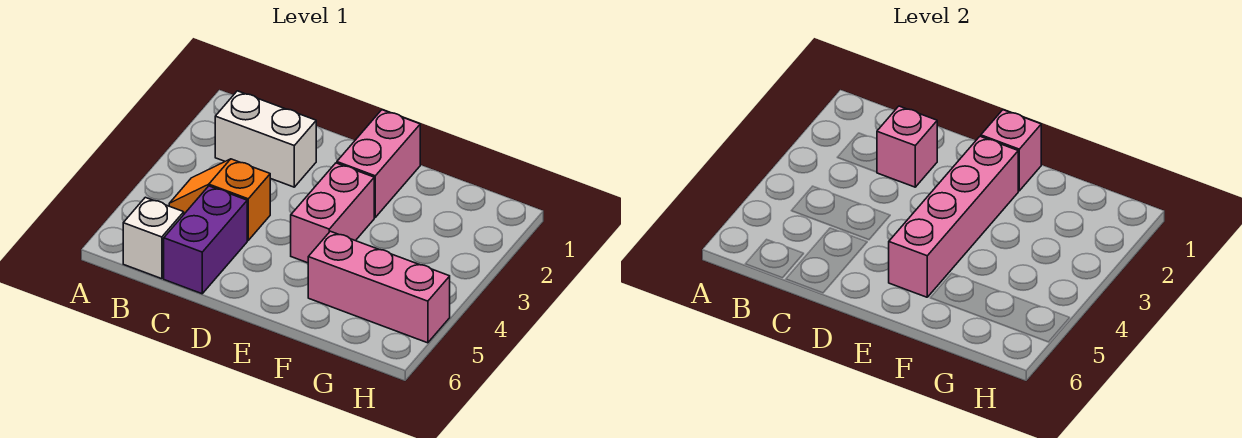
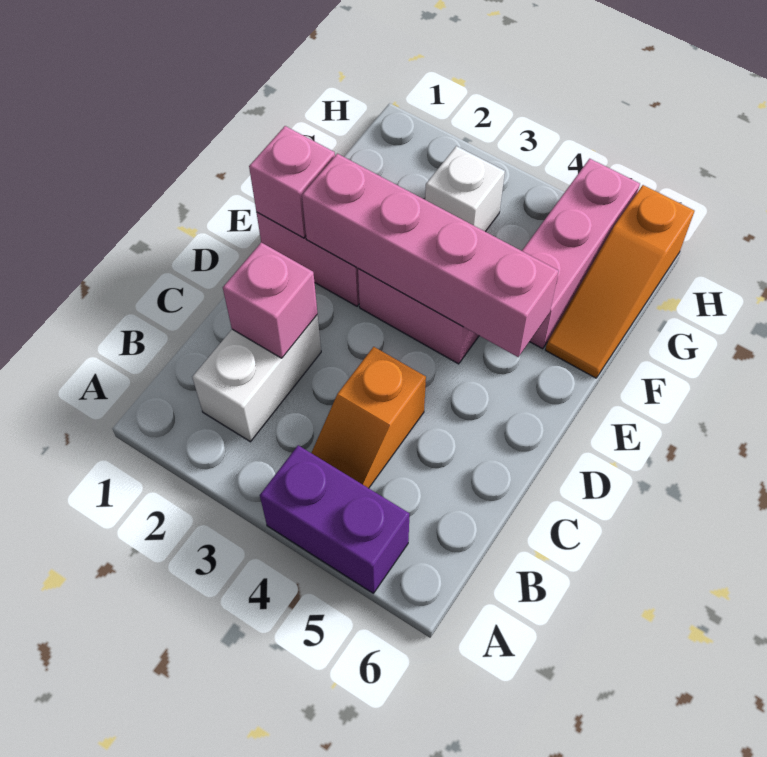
white brick B6 level 1 -> white brick G3 level 1
purple brick C5:C6 level 1 -> purple brick A4:A5 level 1
none -> orange slope F6:H6 level 1 top H

